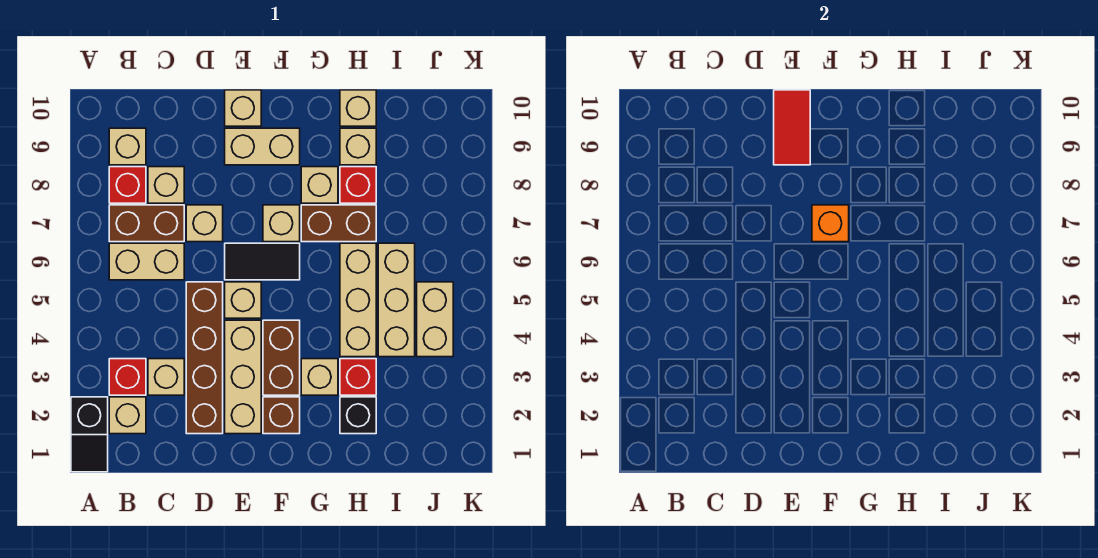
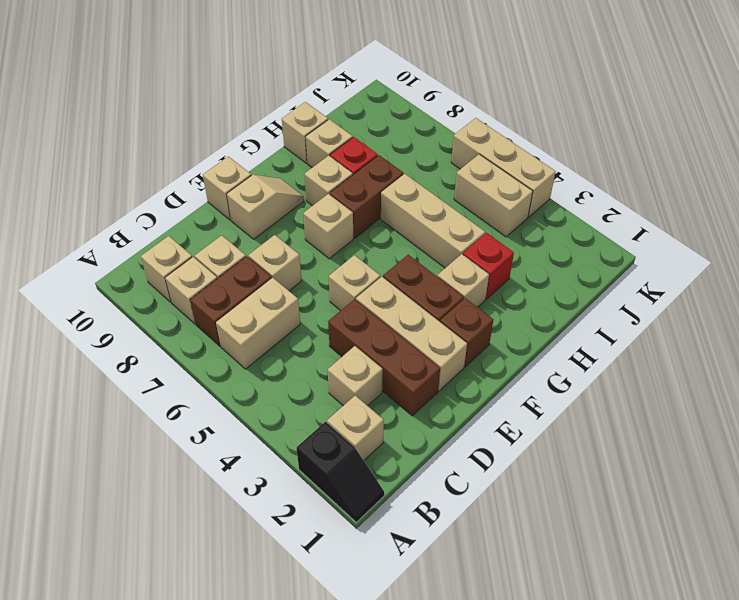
red brick B3 level 1 -> none
red brick B8 level 1 -> tan brick B8 level 1
brown brick D2:D5 level 1 -> brown brick D2:D4 level 1
black tile E6:F6 level 1 -> none
tan brick E9:F9 level 1 -> tan slope E9:F9 level 1 top E
red tile E9:E10 level 2 -> none
orange brick F7 level 2 -> none
black brick H2 level 1 -> none
tan brick I4:I6 level 1 -> tan brick K4:K6 level 1

